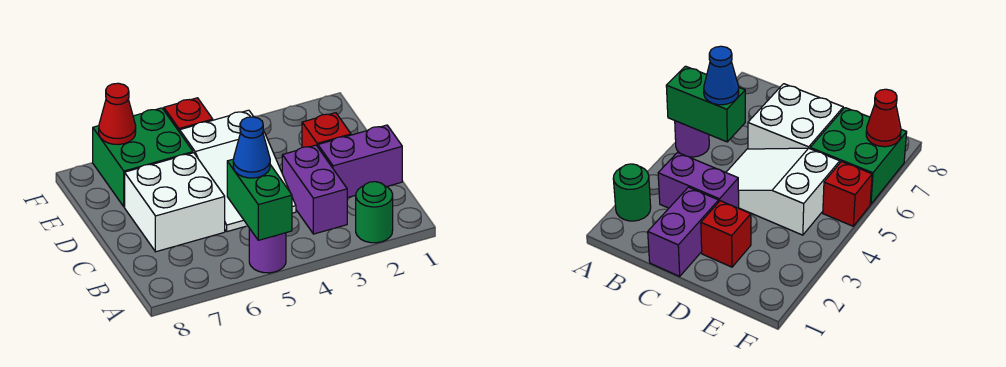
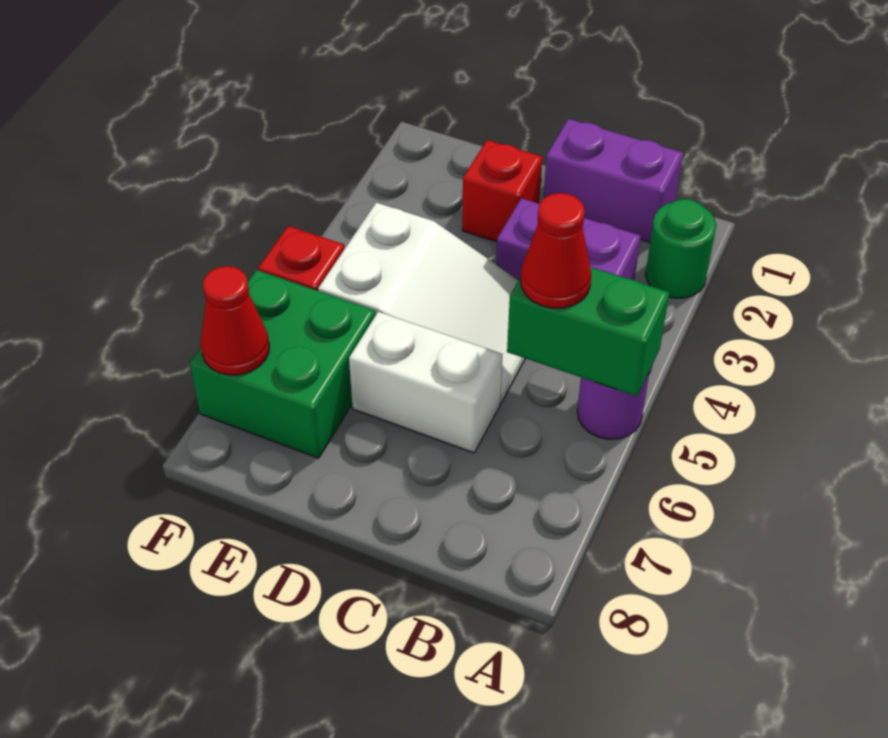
blue cone B5 level 3 -> red cone B5 level 3
purple brick C1:C2 level 1 -> purple brick B1:C1 level 1
white brick C6:D7 level 1 -> white brick C6:D6 level 1

